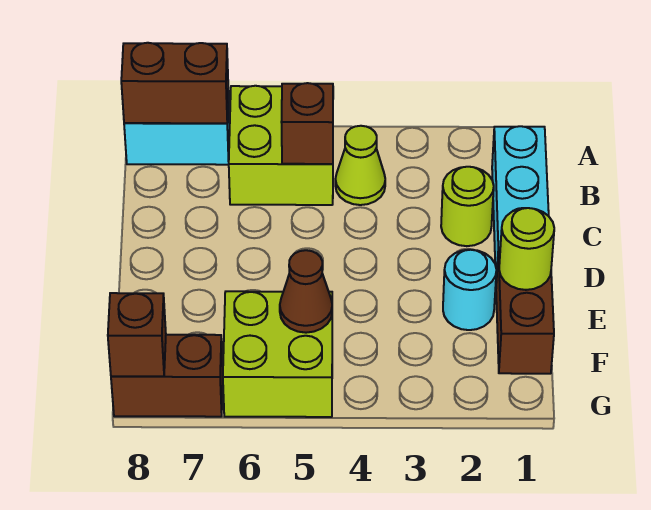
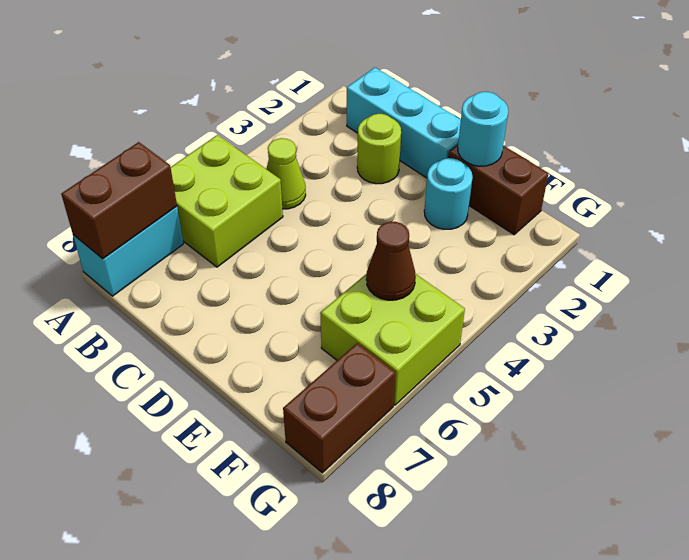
brown brick B5 level 2 -> none
lime round brick E1 level 2 -> cyan round brick E1 level 2
brown brick G8 level 2 -> none

